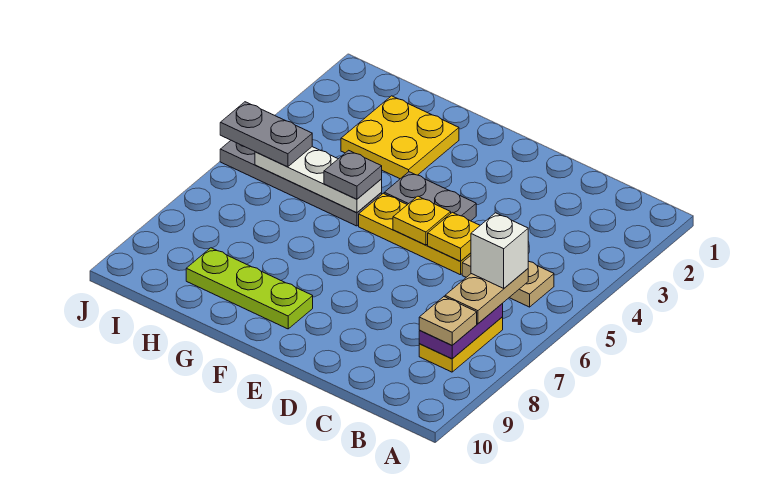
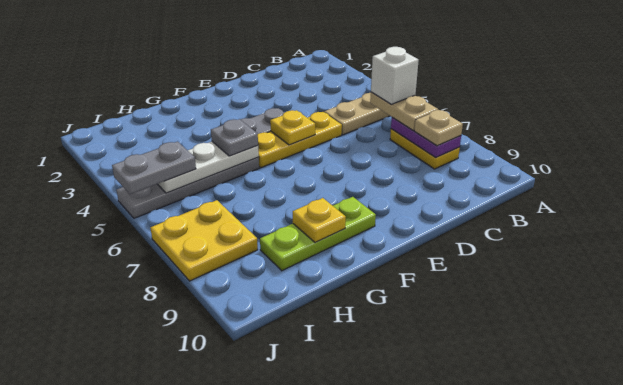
yellow plate D5 level 2 -> yellow plate G9 level 2
yellow plate G2:H3 level 1 -> yellow plate I7:J8 level 1

